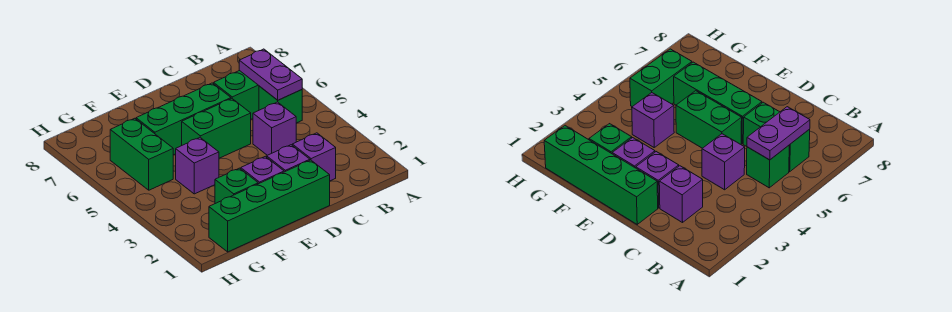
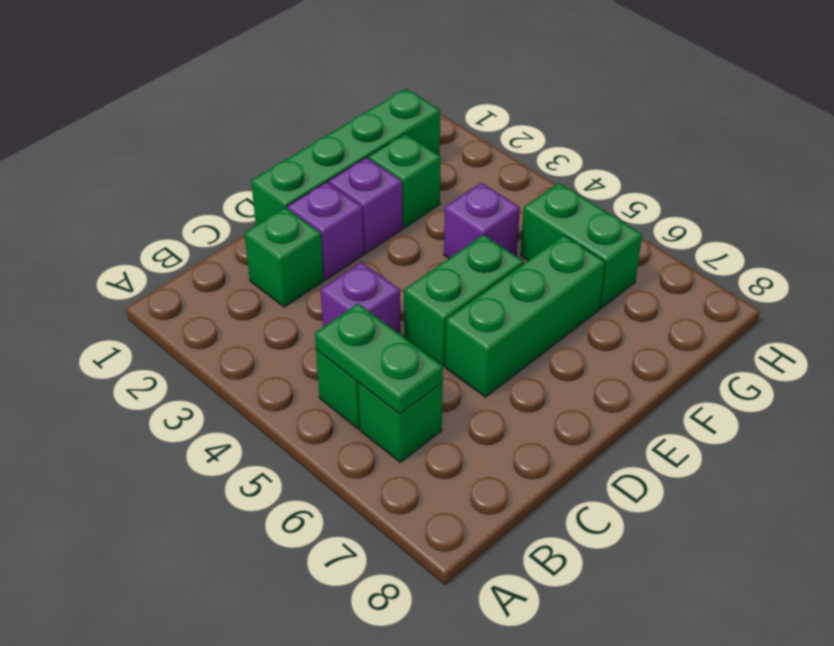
purple plate B5:B6 level 2 -> green plate B5:B6 level 2
green brick B6:C6 level 1 -> green brick B6 level 1
purple brick C2 level 1 -> green brick C2 level 1

